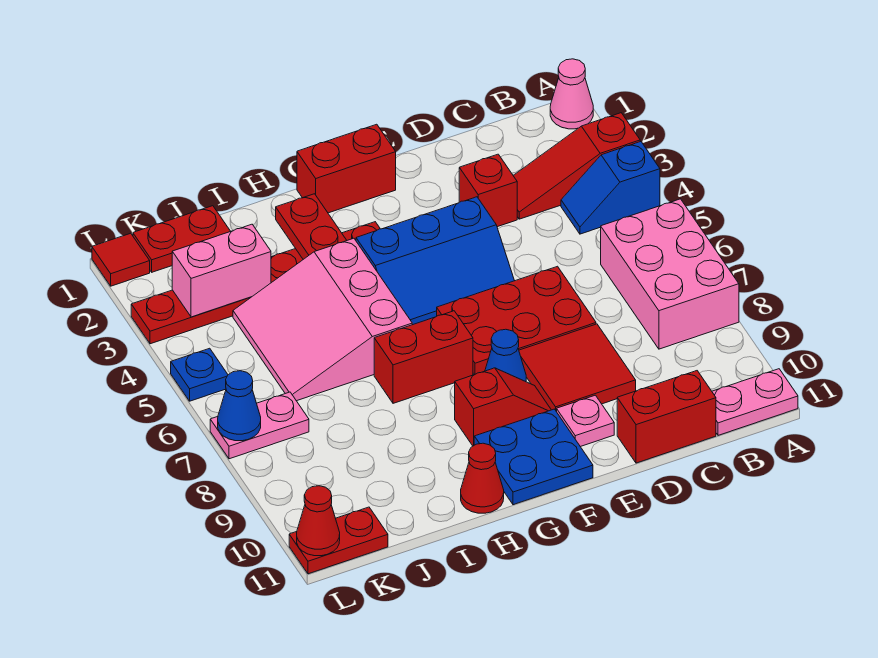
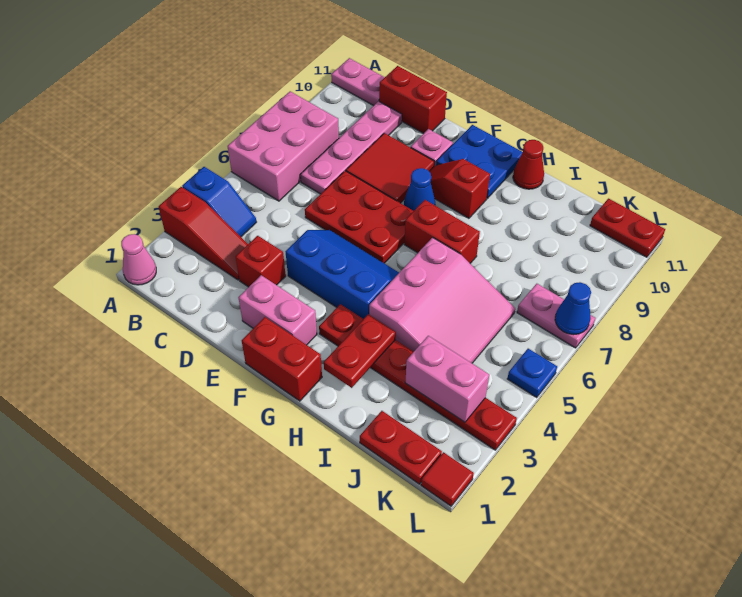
none -> pink plate C7:C10 level 1
none -> pink brick E2:F2 level 1
red cone L11 level 2 -> none

